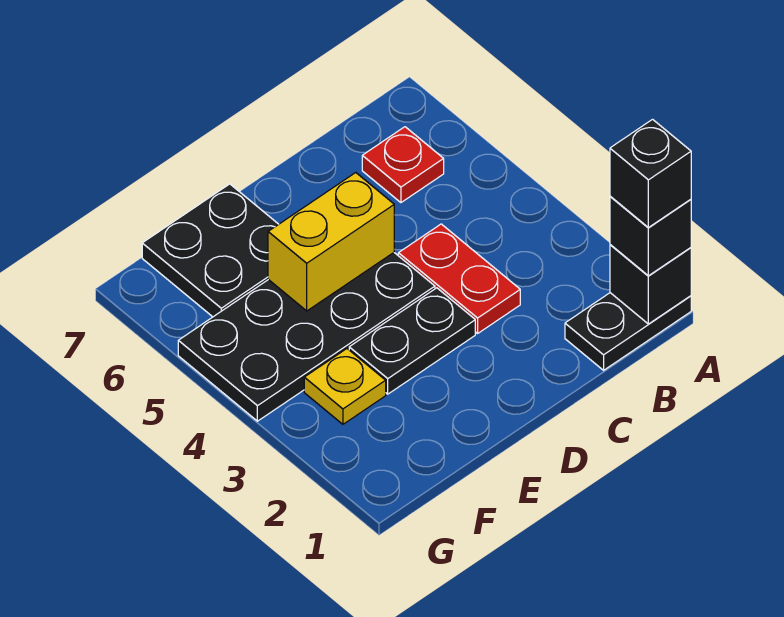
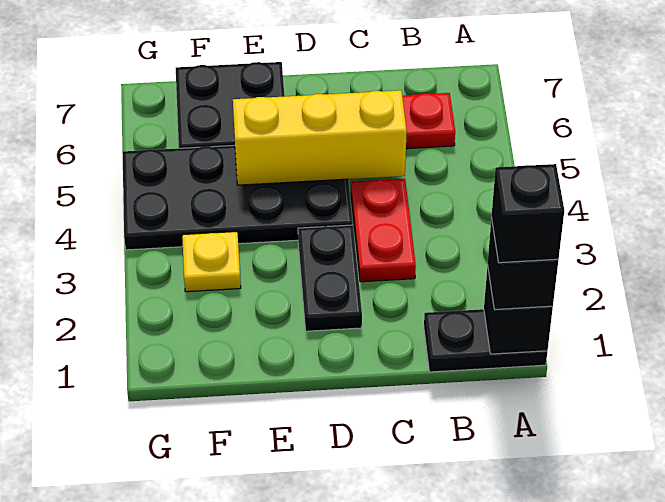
black plate D3:E3 level 1 -> black plate D2:D3 level 1
yellow brick D5:E5 level 2 -> yellow brick C5:E5 level 2

